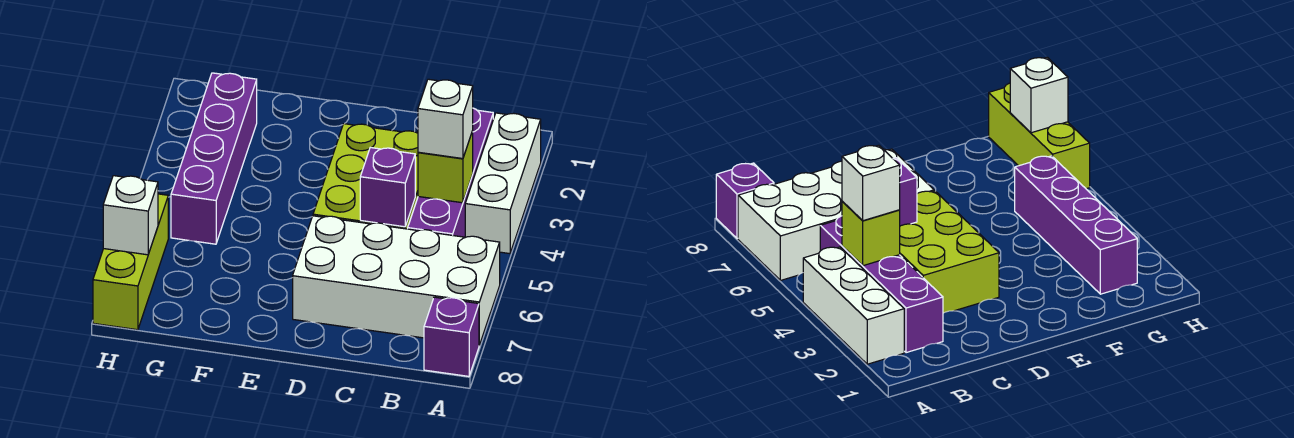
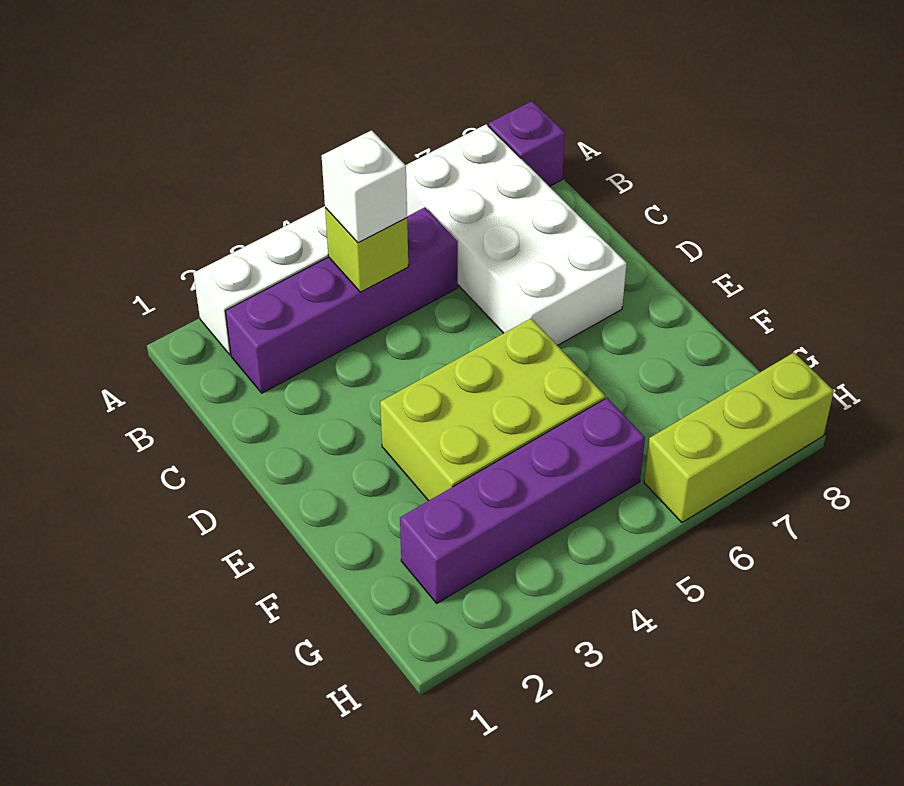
lime brick C3:D5 level 1 -> lime brick E3:F5 level 1
purple brick C5 level 2 -> none
white brick H7 level 2 -> none

